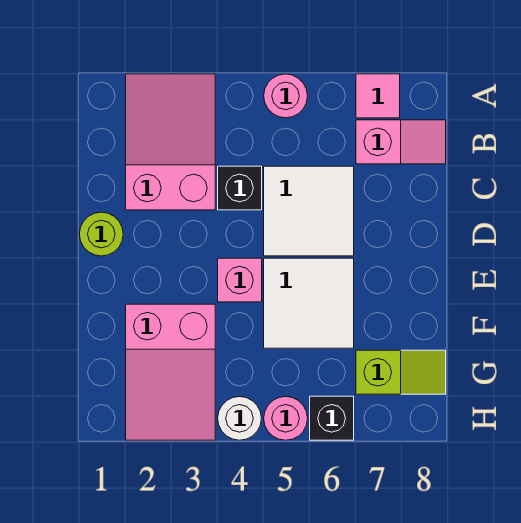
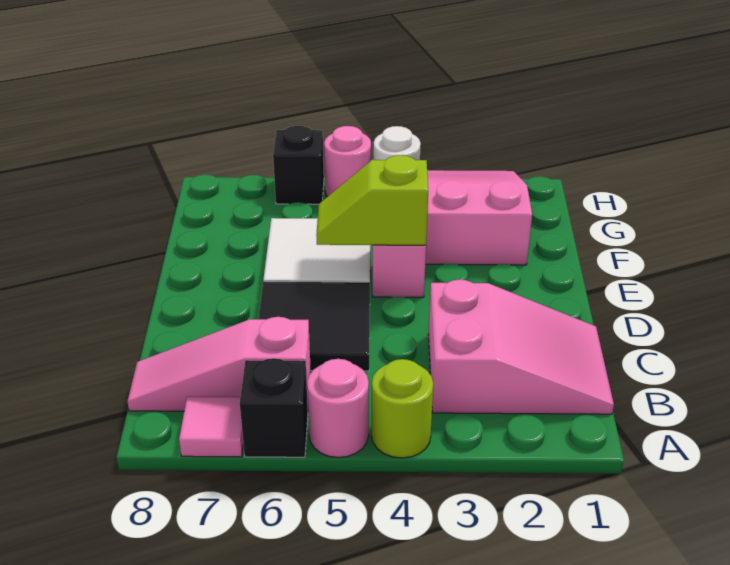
pink slope A2:C3 level 1 top C -> pink slope B1:C3 level 1 top 3
pink slope B7:B8 level 1 top 7 -> pink slope B6:B8 level 1 top 6
black brick C4 level 1 -> black brick A6 level 1
white tile C5:D6 level 1 -> black tile C5:D6 level 1
lime round brick D1 level 1 -> lime round brick A4 level 1
lime slope G7:G8 level 1 top 7 -> lime slope E4:E5 level 2 top 4

